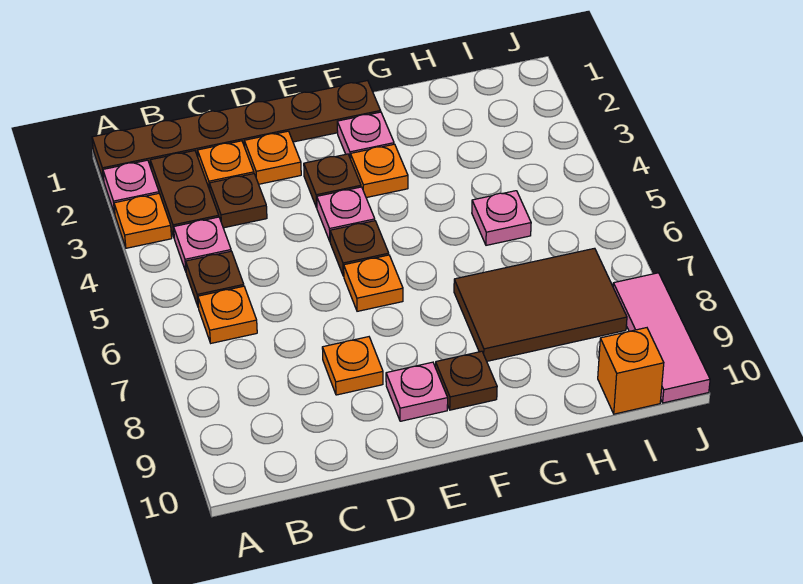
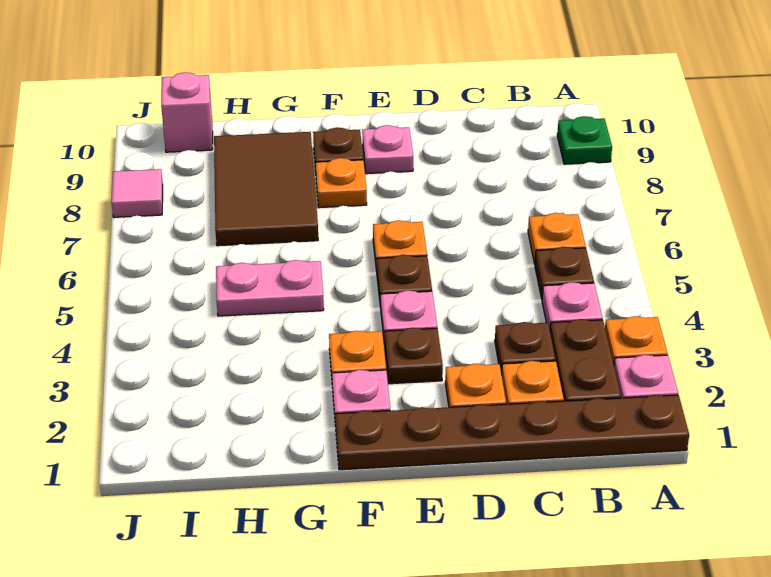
none -> green plate A9 level 1
orange plate D8 level 1 -> orange plate F8 level 1
brown tile G7:I8 level 1 -> brown tile G7:H9 level 1
pink plate H5 level 1 -> pink plate G5:H5 level 1
orange brick I10 level 1 -> pink brick I10 level 1
pink tile J8:J10 level 1 -> pink tile J8 level 1

